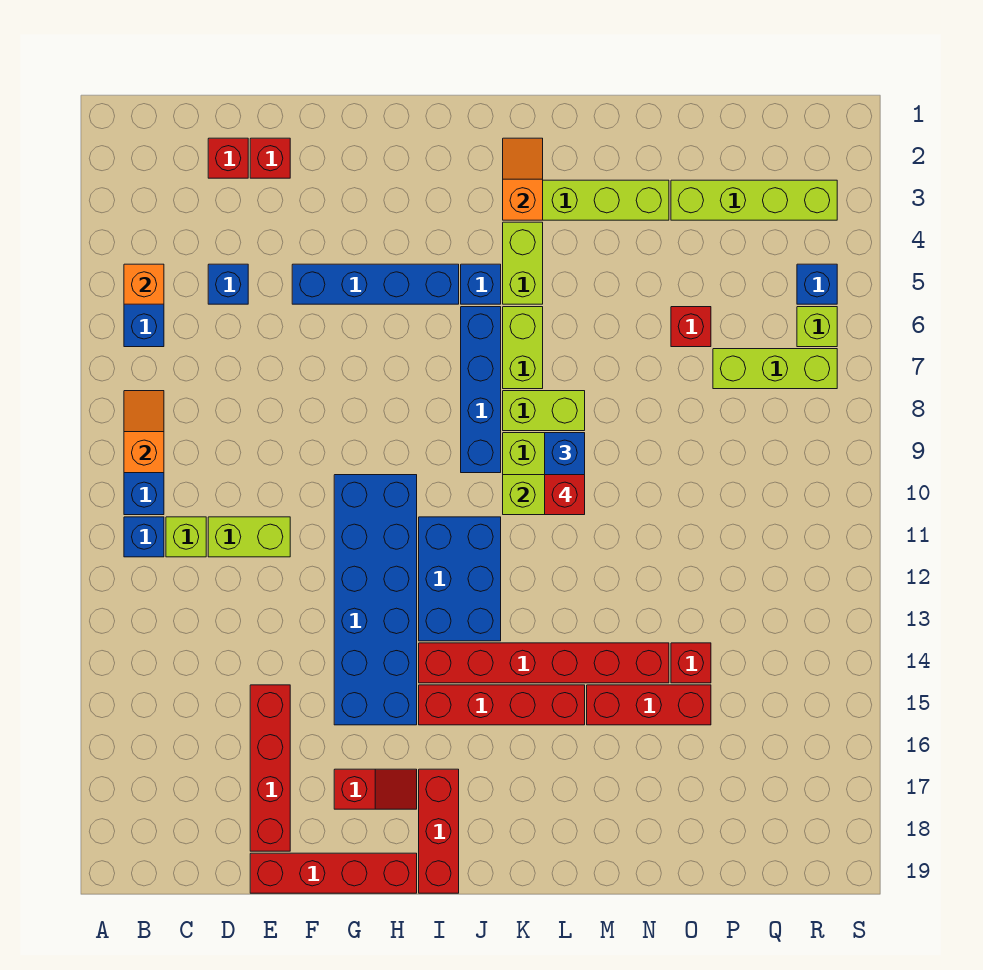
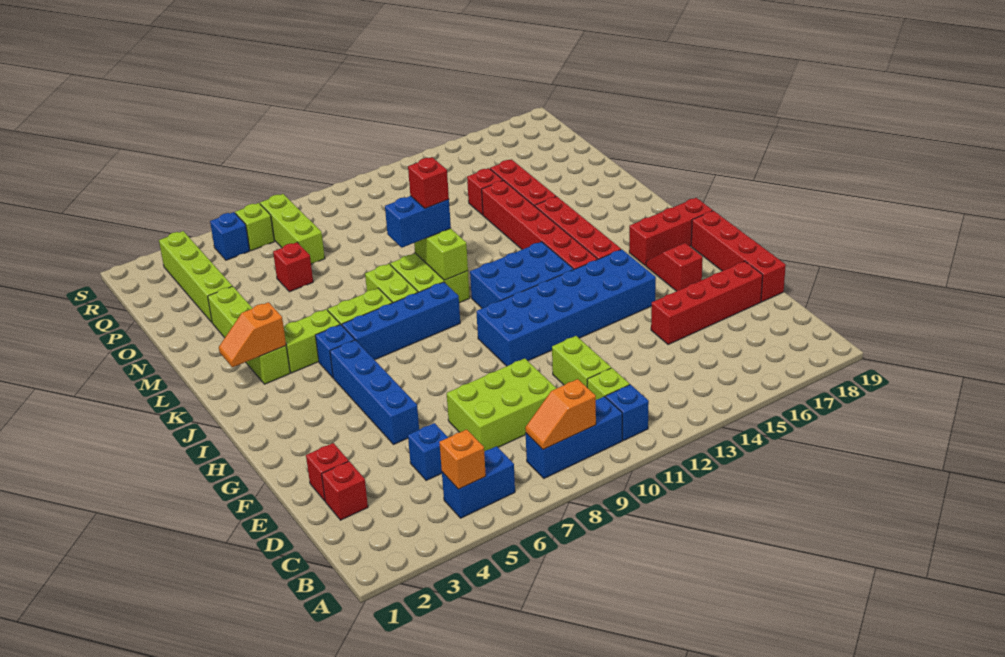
none -> lime brick D7:E9 level 1

